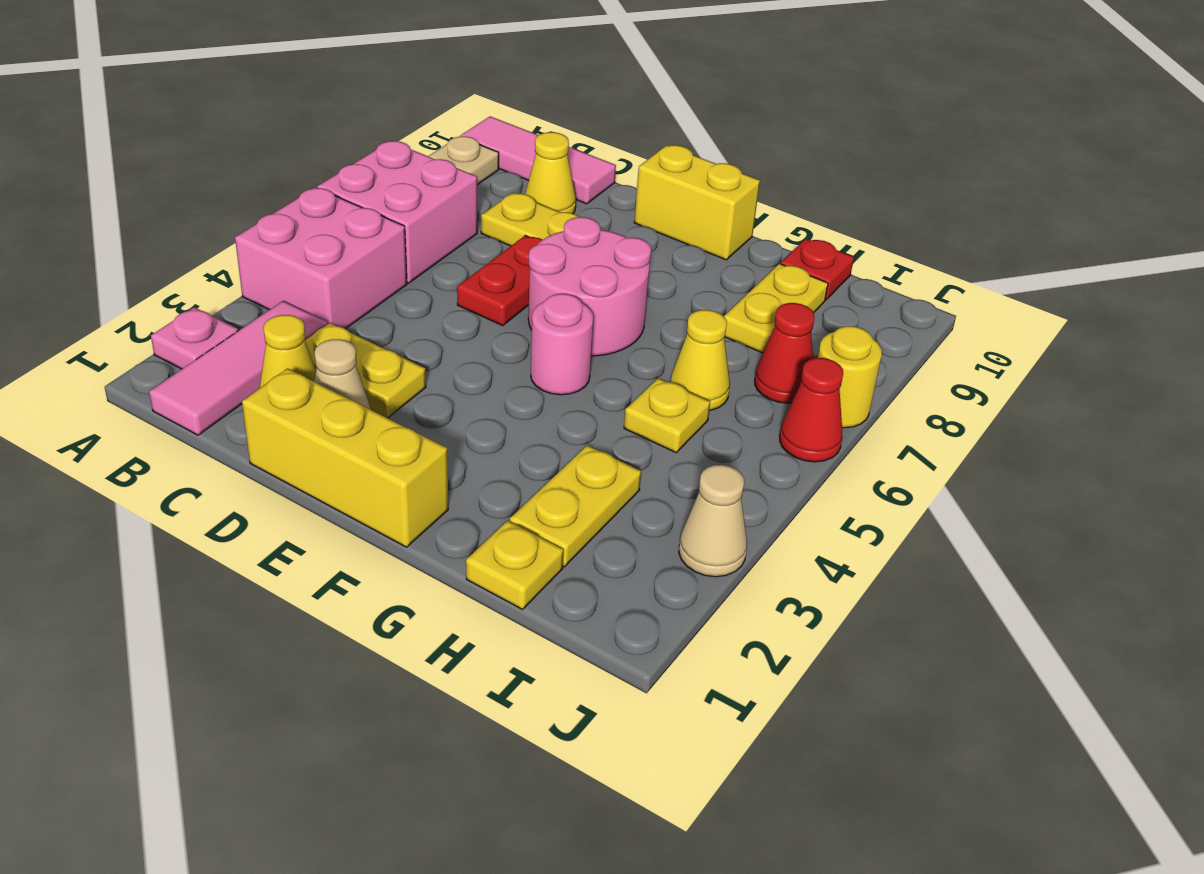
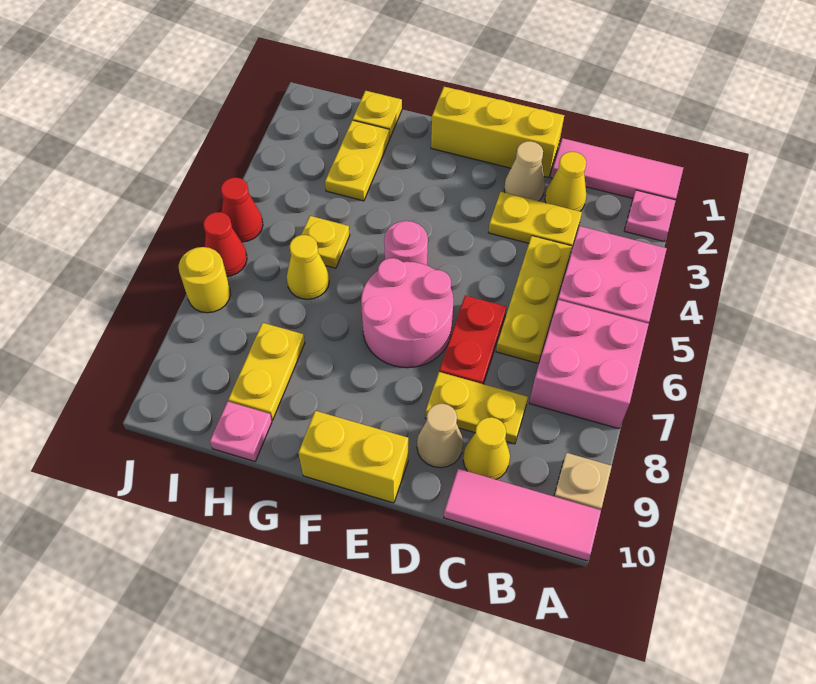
pink tile B1:B3 level 1 -> pink tile A1:C1 level 1
none -> yellow plate C4:C6 level 1
red plate H10 level 1 -> pink plate H10 level 1
red cone I7 level 1 -> red cone J5 level 1
tan cone J3 level 1 -> tan cone D9 level 1

